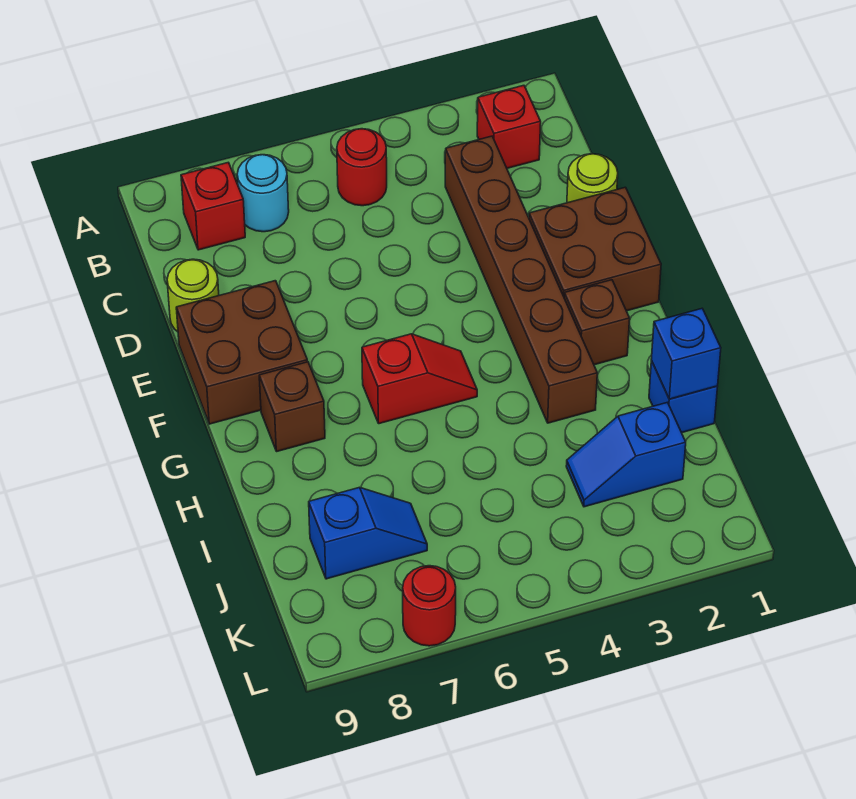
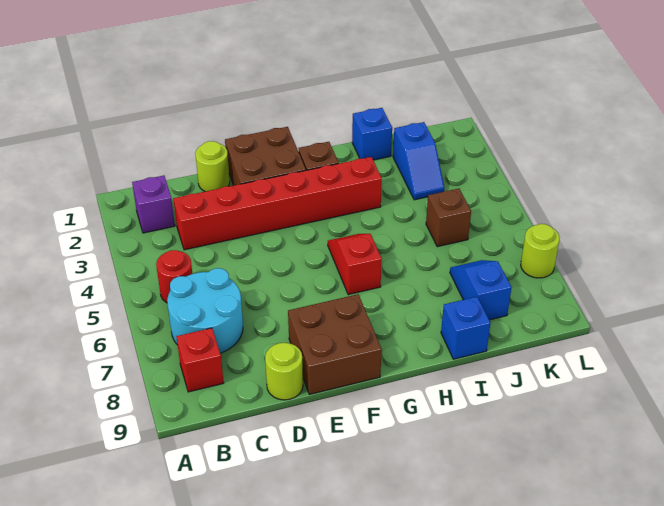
red brick B2 level 1 -> purple brick B2 level 1
cyan round brick B7 level 1 -> cyan round brick B6:C7 level 1
brown brick C3:H3 level 1 -> red brick C3:H3 level 1
brown brick G8 level 1 -> brown brick J5 level 1
blue brick I1 level 2 -> blue brick I9 level 1
red round brick L7 level 1 -> lime round brick L7 level 1

